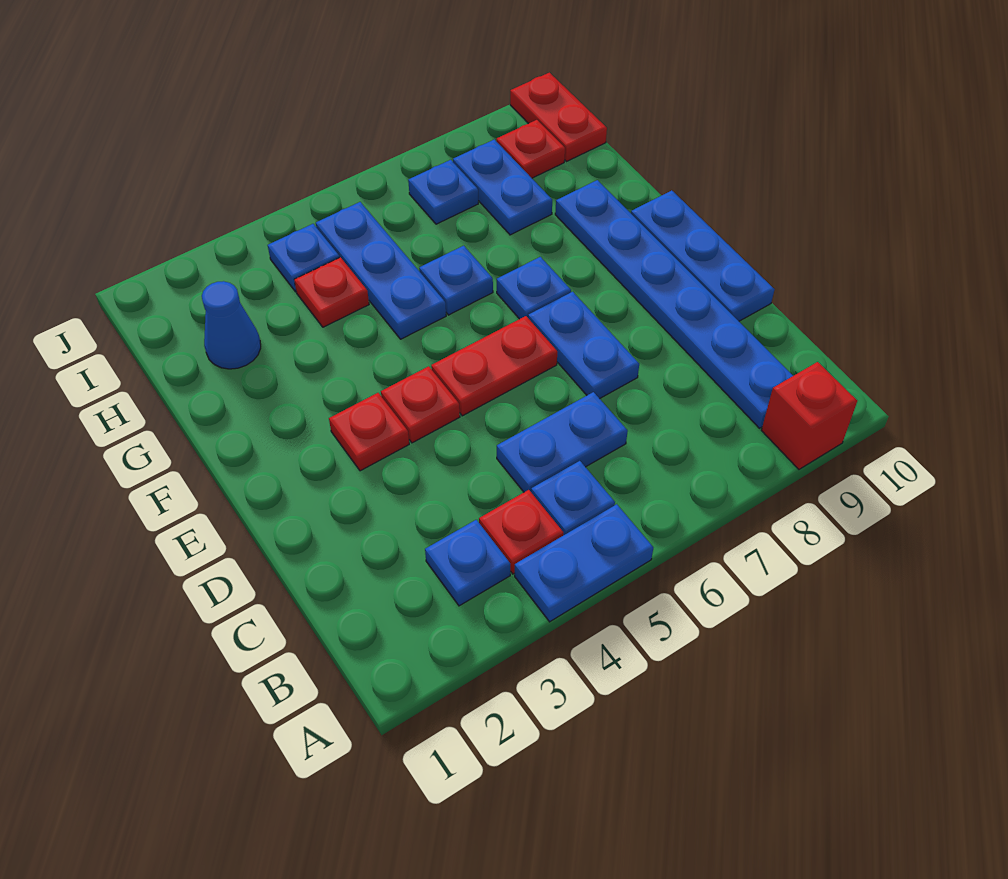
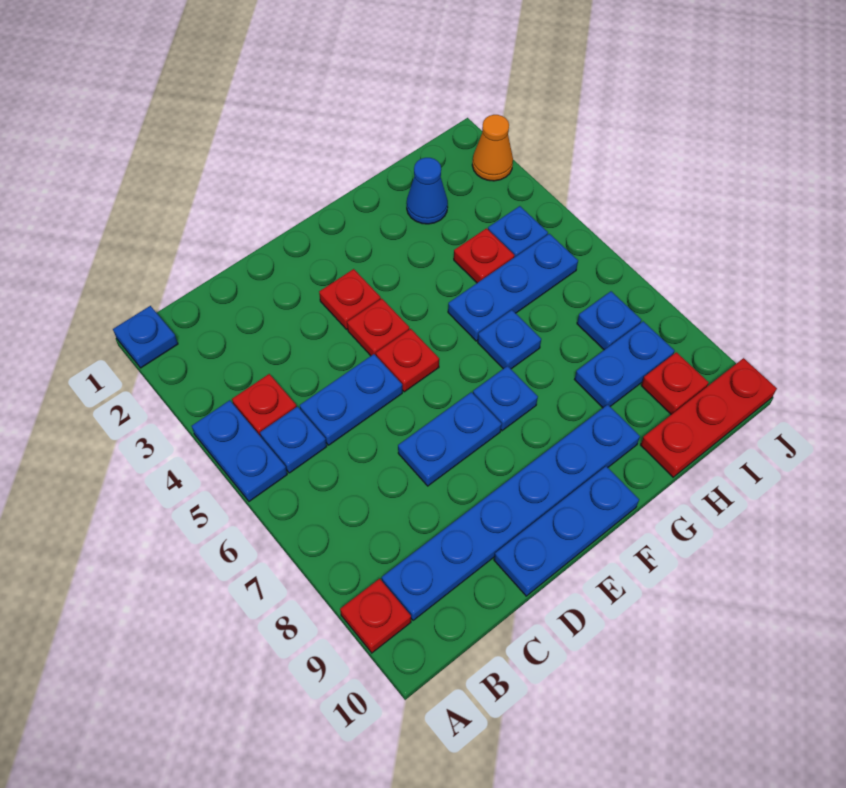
red brick A9 level 1 -> red plate A9 level 1
blue plate B3 level 1 -> blue plate A1 level 1
blue plate C5:C6 level 1 -> blue plate C5:D5 level 1
red plate E5:E6 level 1 -> red plate E5 level 1
red plate I10:J10 level 1 -> red plate H10:J10 level 1
none -> orange cone J2 level 1

